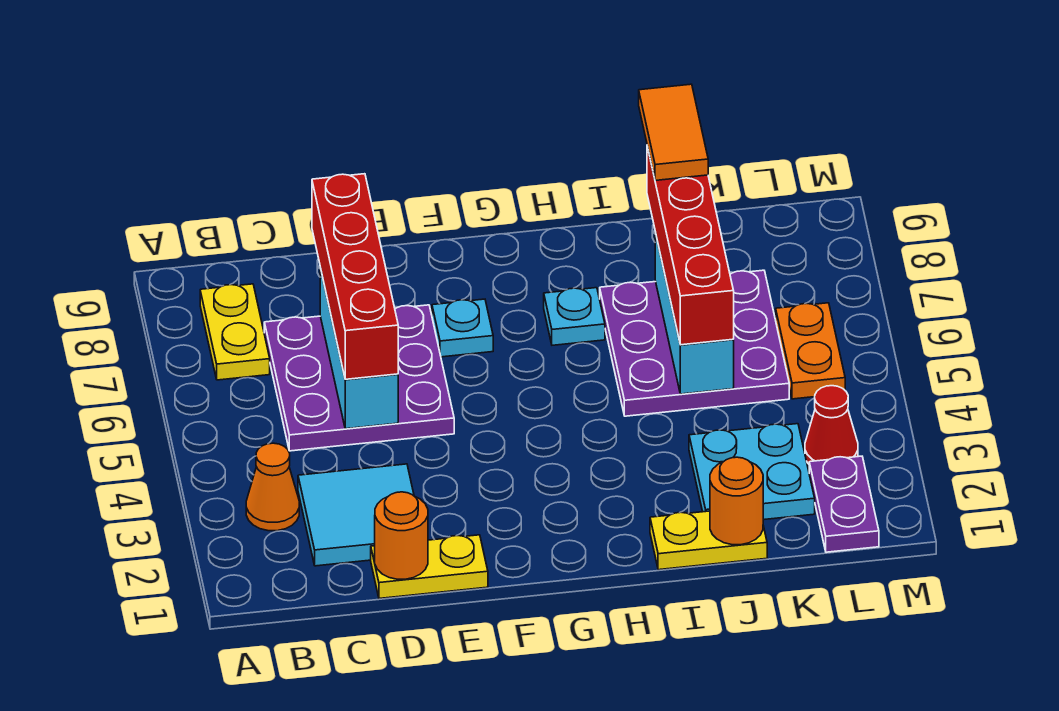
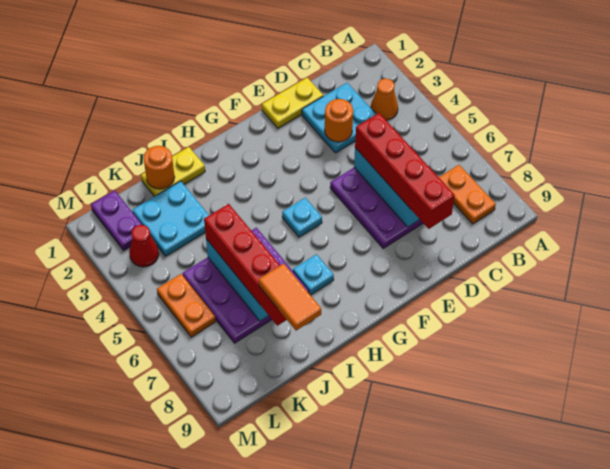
yellow plate B7:B8 level 1 -> orange plate B7:B8 level 1
cyan tile C2:D3 level 1 -> cyan plate C2:D3 level 1
orange round brick D1 level 2 -> orange round brick D3 level 2
cyan plate F7 level 1 -> cyan plate G5 level 1

